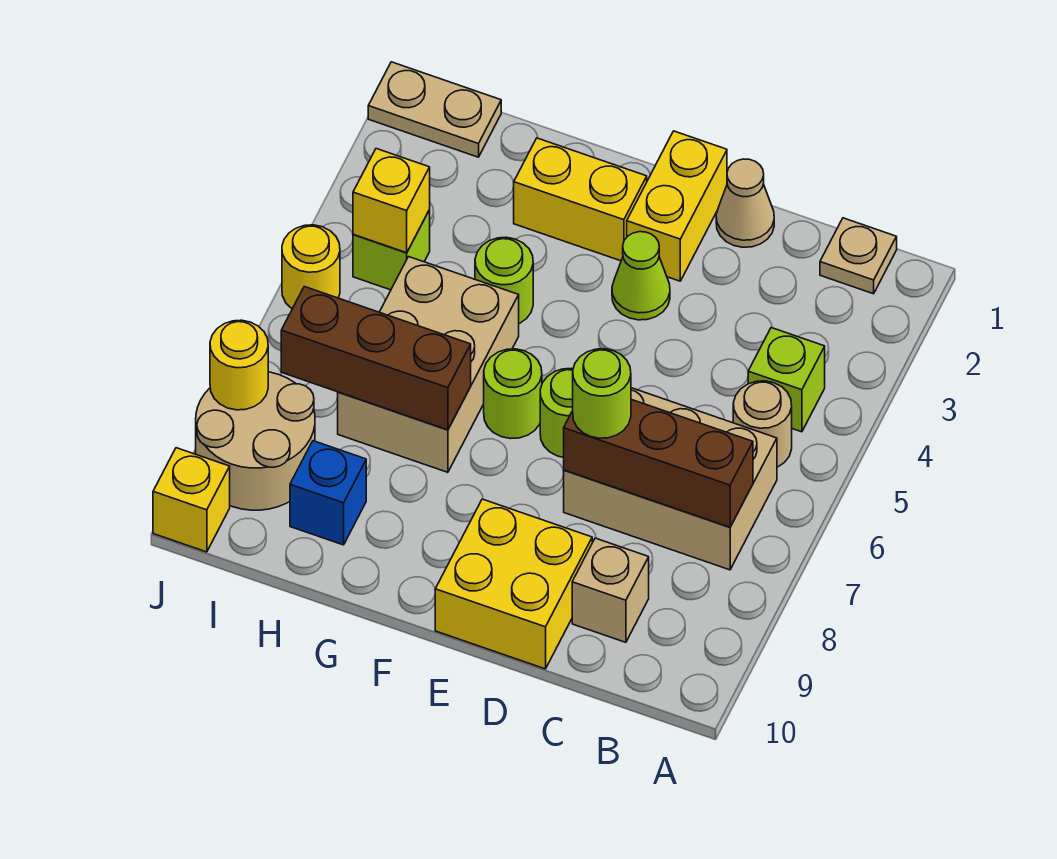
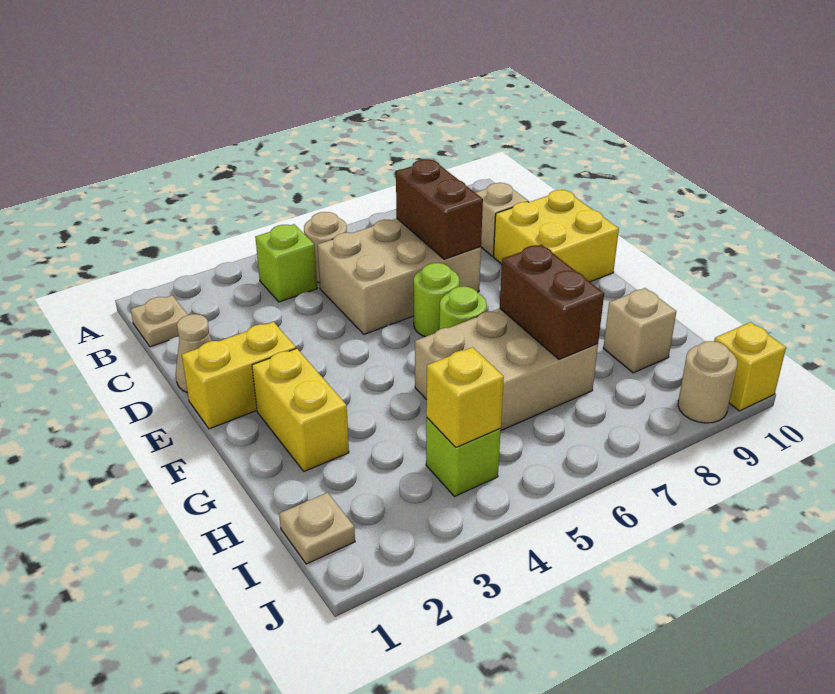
tan brick B6:D7 level 1 -> tan brick C5:D7 level 1
brown brick B7:D7 level 2 -> brown brick C7:D7 level 2
lime round brick D7 level 3 -> none
lime cone E3 level 1 -> none
lime round brick G4 level 1 -> none
brown brick G7:I7 level 2 -> brown brick G7:H7 level 2
blue brick H9 level 1 -> tan brick H9 level 1
tan plate I1:J1 level 1 -> tan plate I1 level 1
tan round brick I8:J9 level 1 -> tan round brick J9 level 1
yellow round brick J5 level 1 -> none
yellow round brick J8 level 2 -> none

